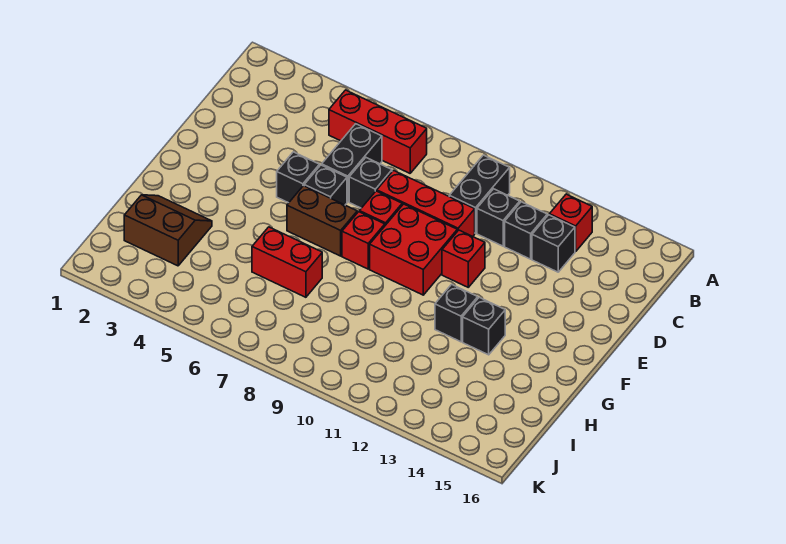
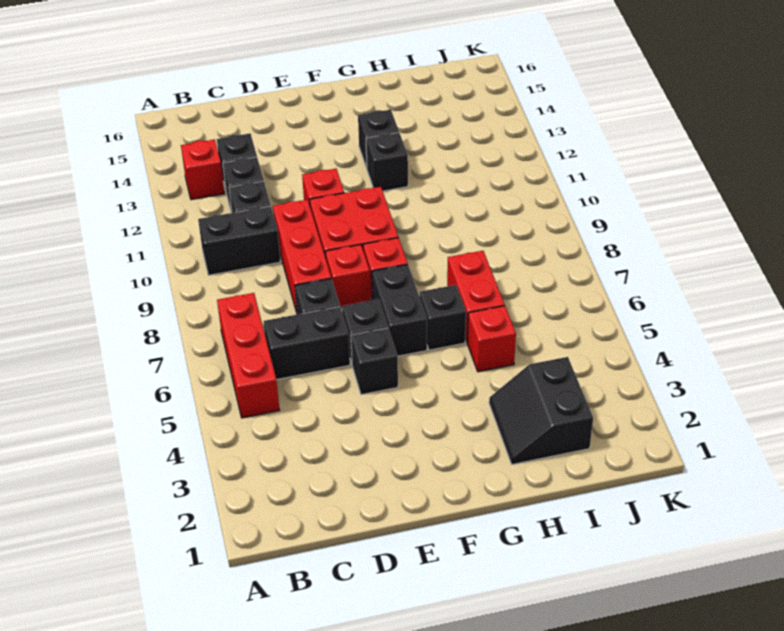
brown brick F6:F7 level 1 -> black brick F6:F7 level 1
none -> black brick G6 level 1
brown slope H2:I3 level 1 top I -> black slope H2:I3 level 1 top I
none -> red brick H5 level 1

